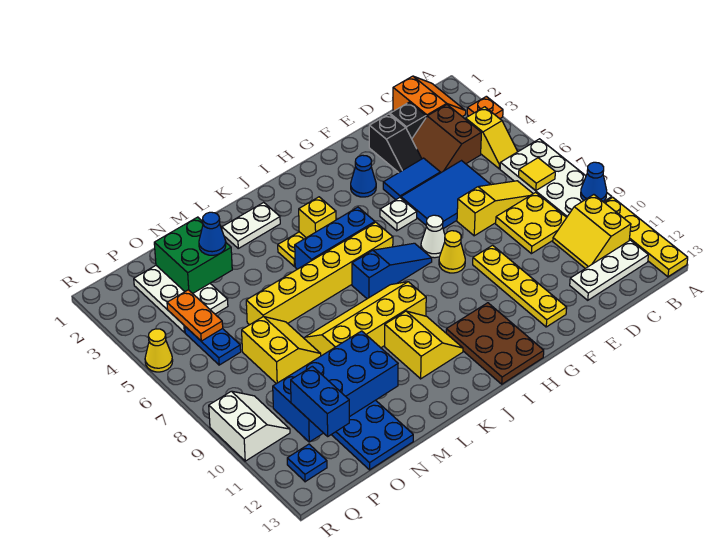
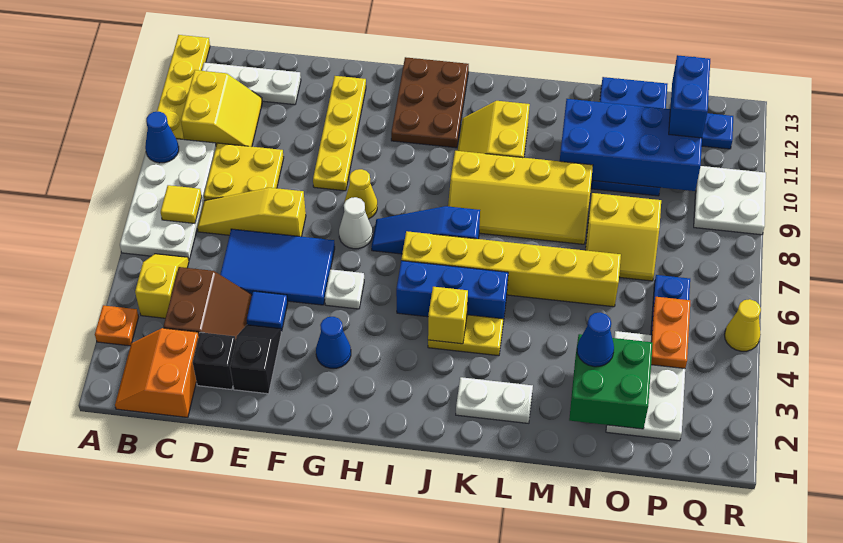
blue tile E4:F4 level 1 -> blue tile E4 level 1
yellow slope N7:O8 level 1 top O -> yellow slope N7:O8 level 1 top 8
white slope Q9:R10 level 1 top R -> white plate Q9:R10 level 1

